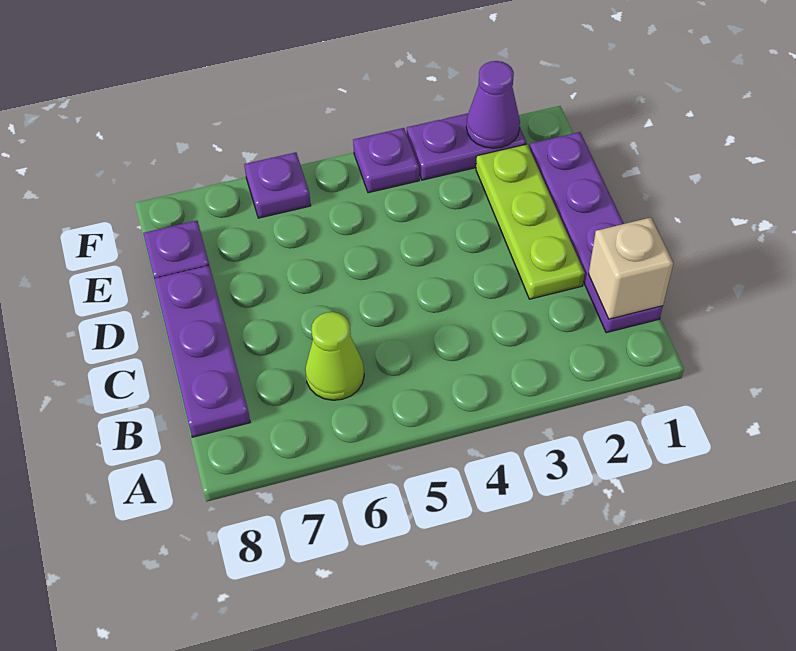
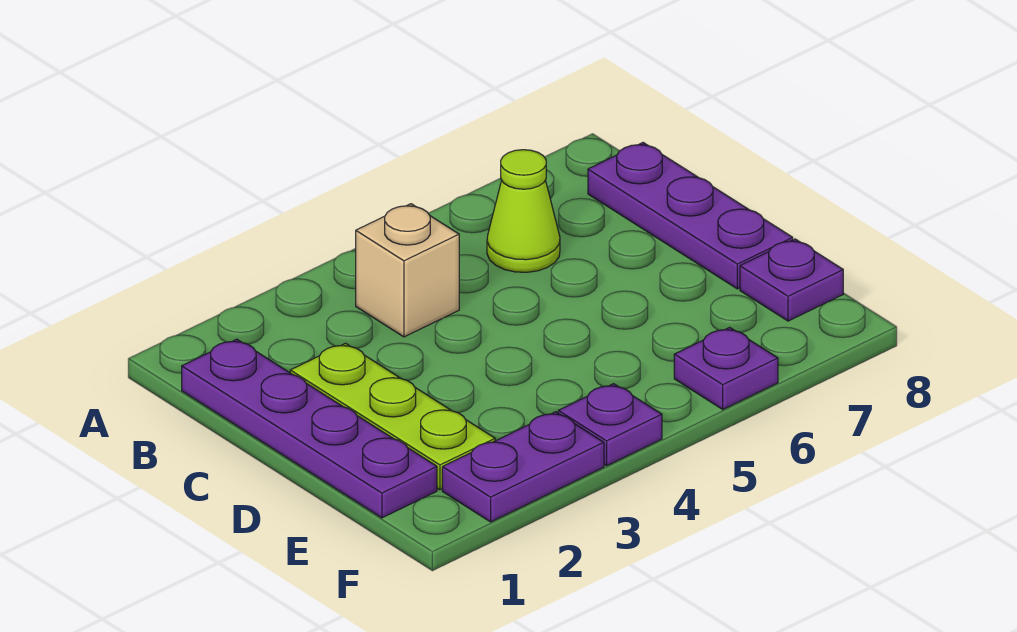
tan brick B1 level 2 -> tan brick B4 level 1
purple cone F2 level 2 -> none

